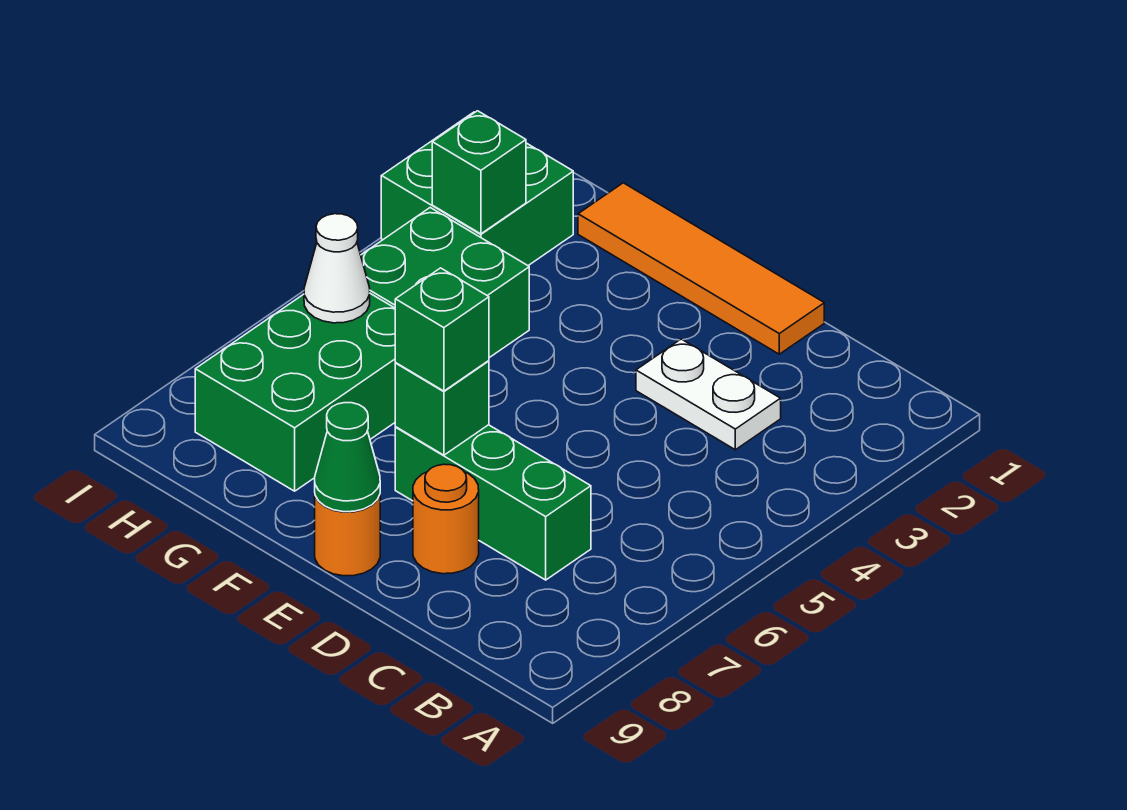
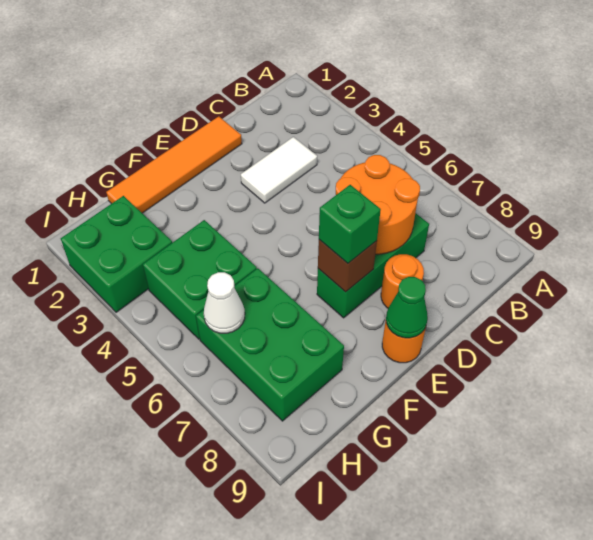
white plate C3:D3 level 1 -> white tile C3:D3 level 1
none -> orange round brick C6:D7 level 2
green brick E7 level 2 -> brown brick E7 level 2
green brick H3 level 2 -> none

